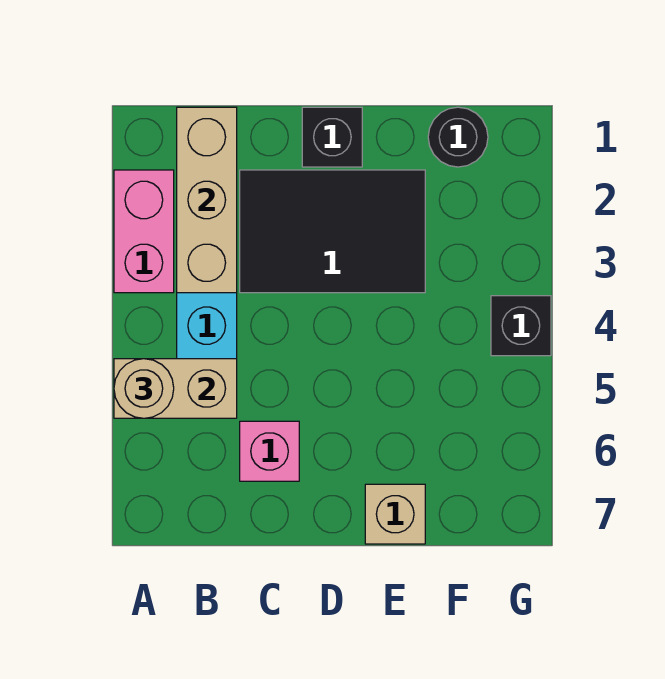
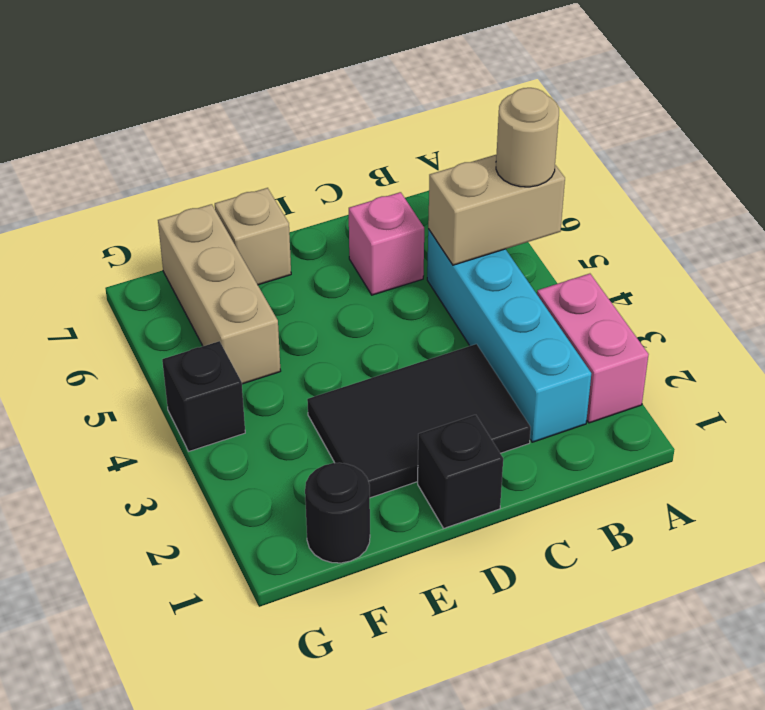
tan brick B1:B3 level 2 -> tan brick F5:F7 level 1

